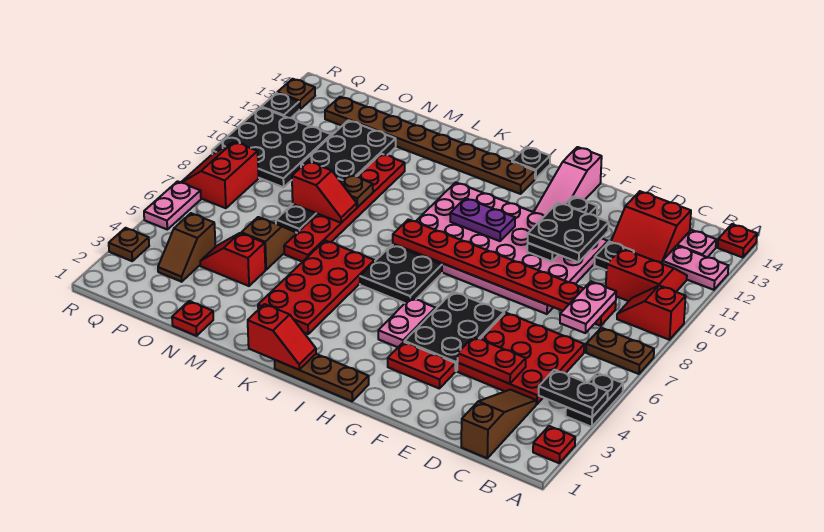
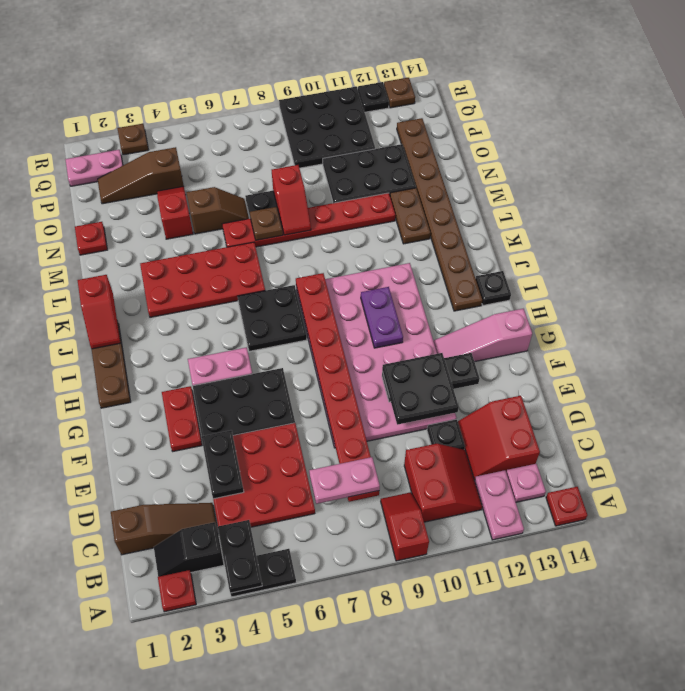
brown plate A7:B7 level 1 -> brown plate L12:M12 level 1
none -> black slope B2:B3 level 1 top 3
red plate D4:E4 level 2 -> black plate D4:E4 level 2
brown plate M9 level 2 -> brown plate M7 level 2
brown slope P3:P4 level 1 top 4 -> brown slope P2:P4 level 1 top 4
red slope Q7:R8 level 1 top Q -> none
pink plate R5:R6 level 1 -> pink plate Q1:Q2 level 1

